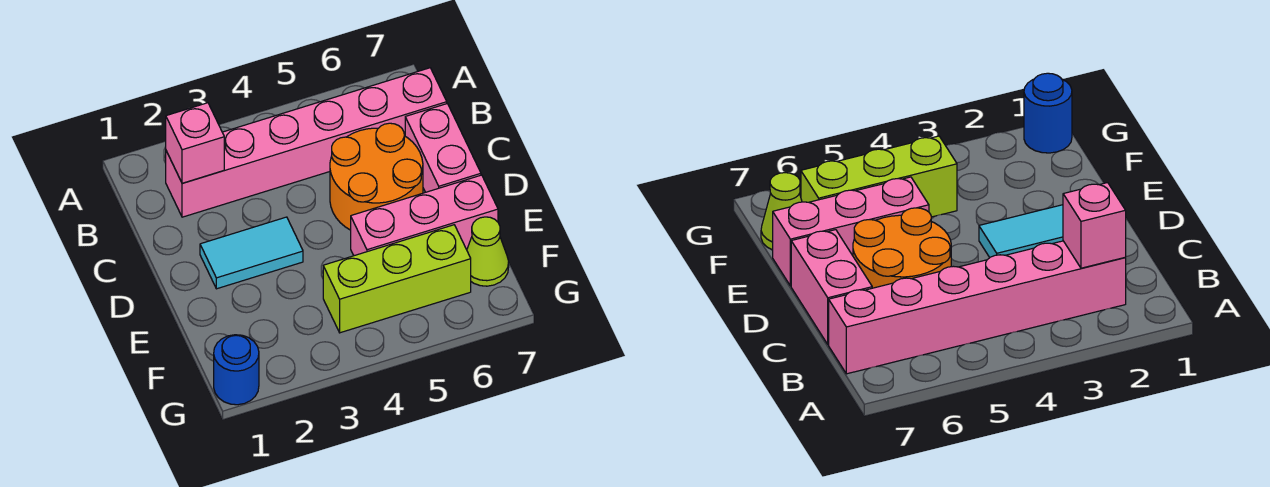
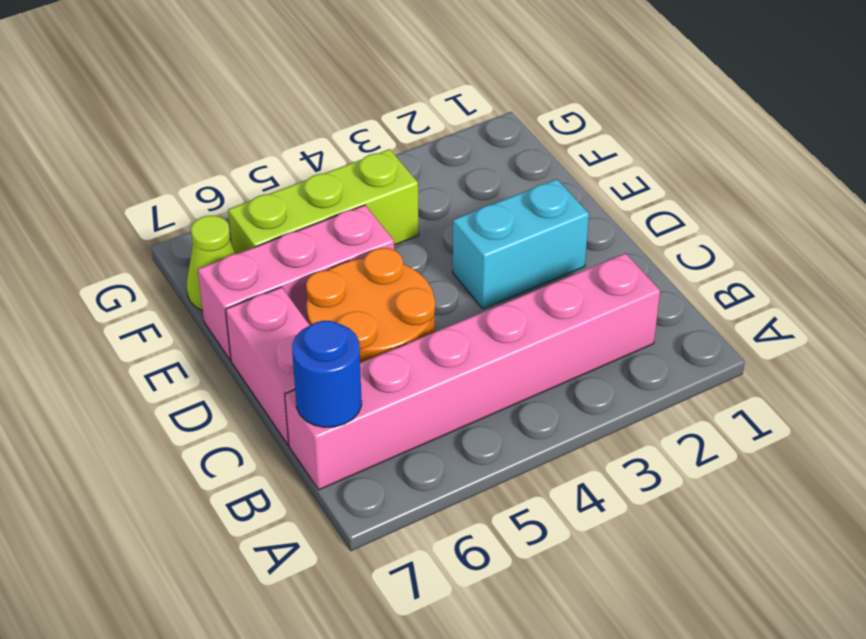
pink brick B2 level 2 -> none
cyan tile D2:D3 level 1 -> cyan brick D2:D3 level 1
blue round brick G1 level 1 -> blue round brick B7 level 2

